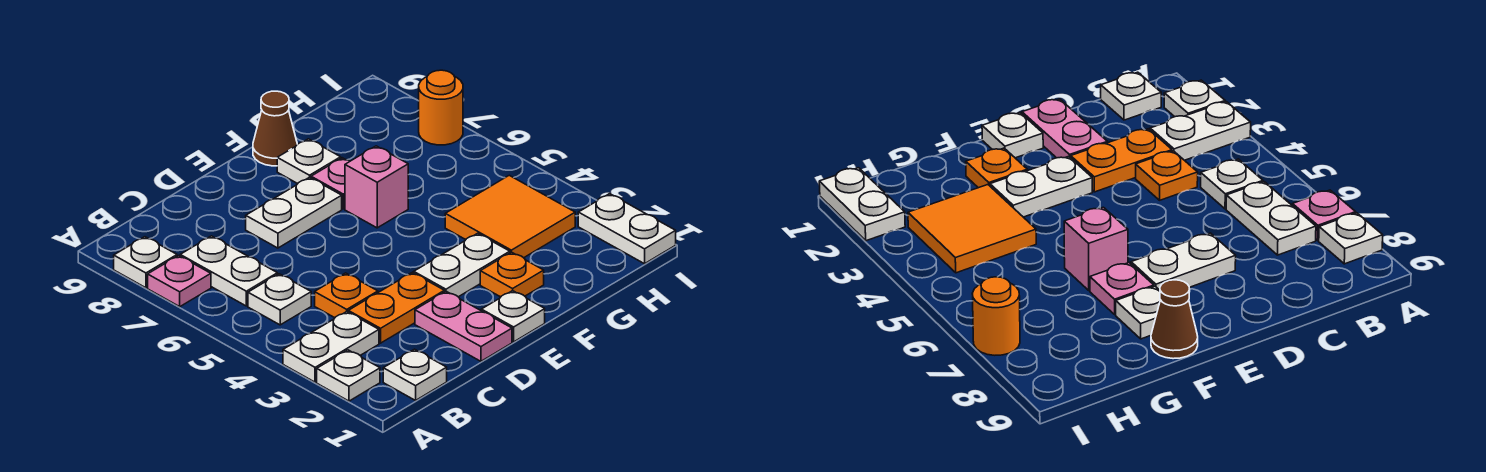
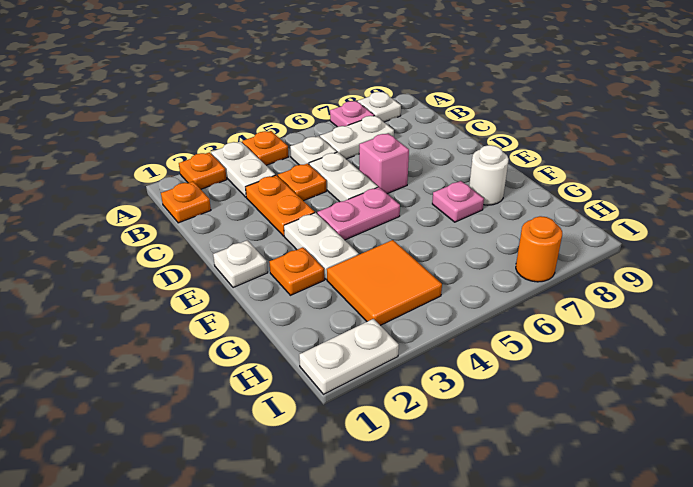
white plate A2 level 1 -> orange plate A2 level 1
none -> orange plate A4 level 1
white plate B1 level 1 -> orange plate B1 level 1
pink plate D1:D2 level 1 -> pink plate E4:E5 level 1
white plate D7:E7 level 1 -> white plate C5:D5 level 1
pink brick F6 level 1 -> pink brick D6 level 1
white plate F8 level 1 -> white round brick F8 level 1
brown cone F9 level 1 -> none

